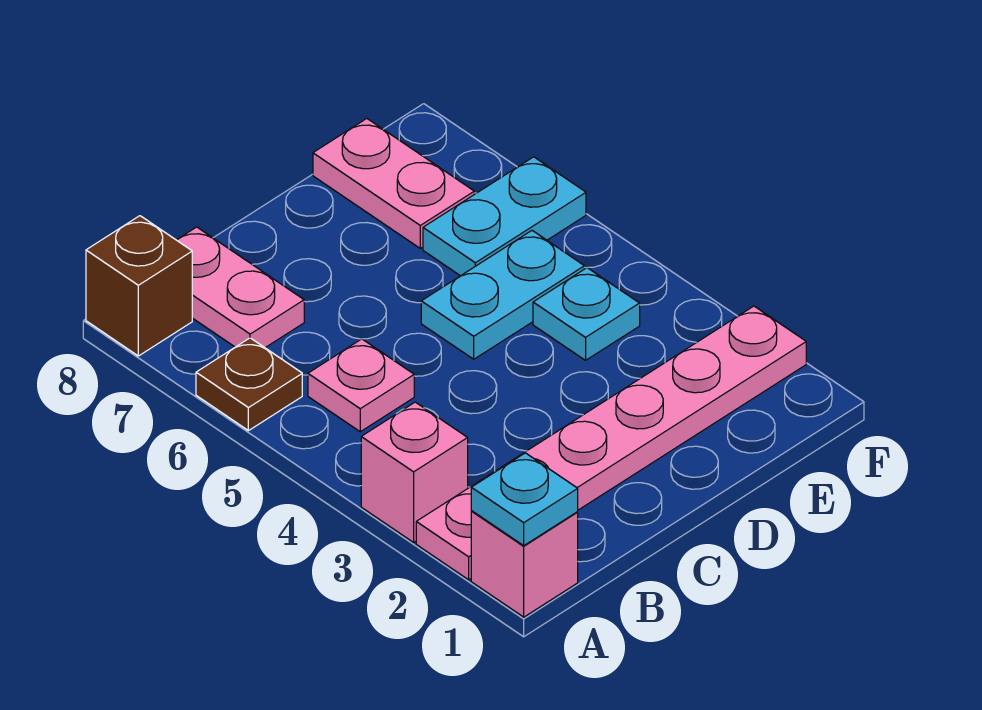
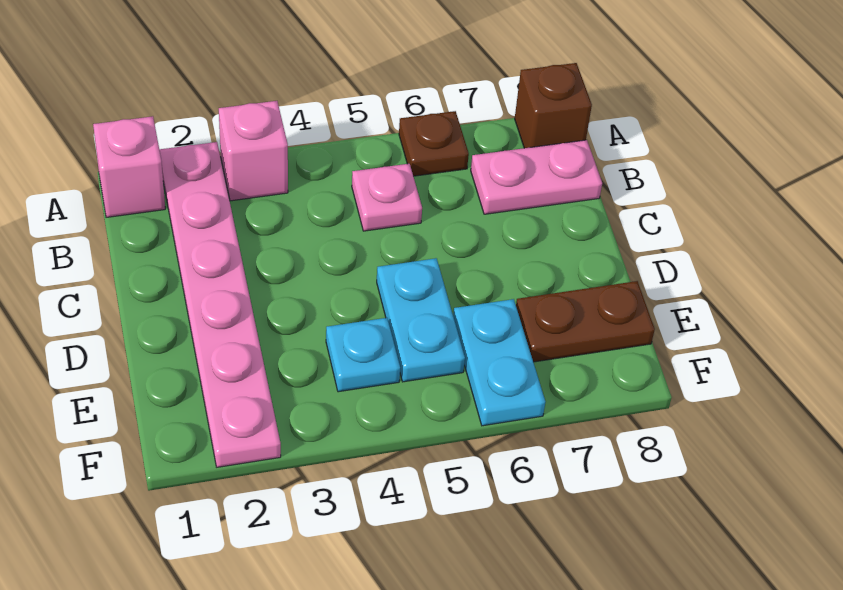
cyan plate A1 level 2 -> none
pink plate E7:E8 level 1 -> brown plate E7:E8 level 1

